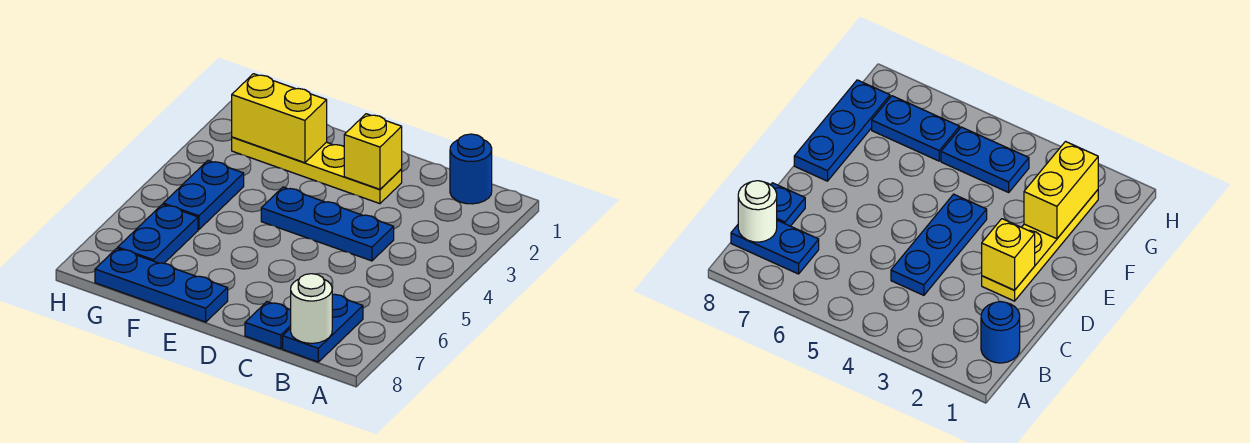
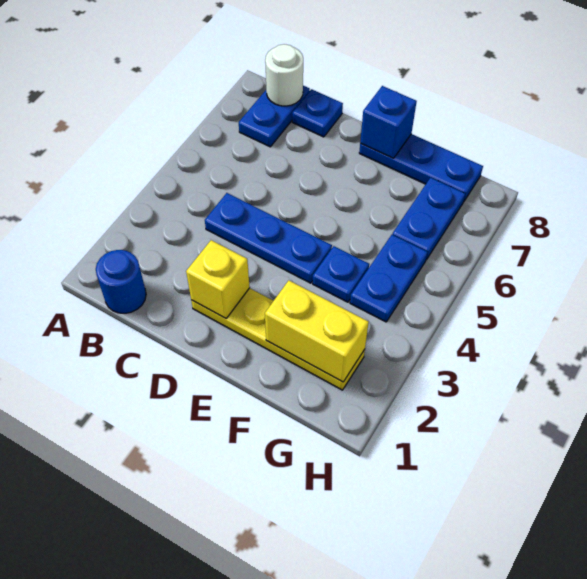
none -> blue brick E8 level 2
none -> blue plate F4 level 1

